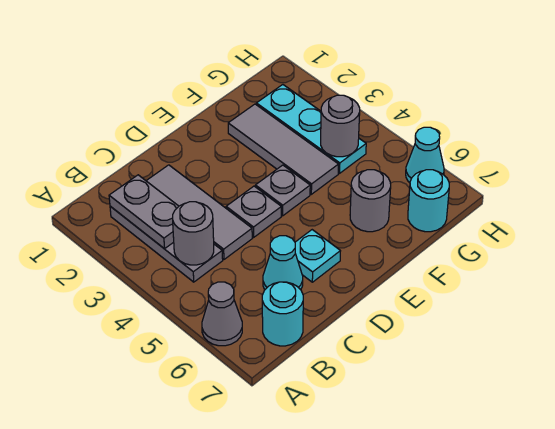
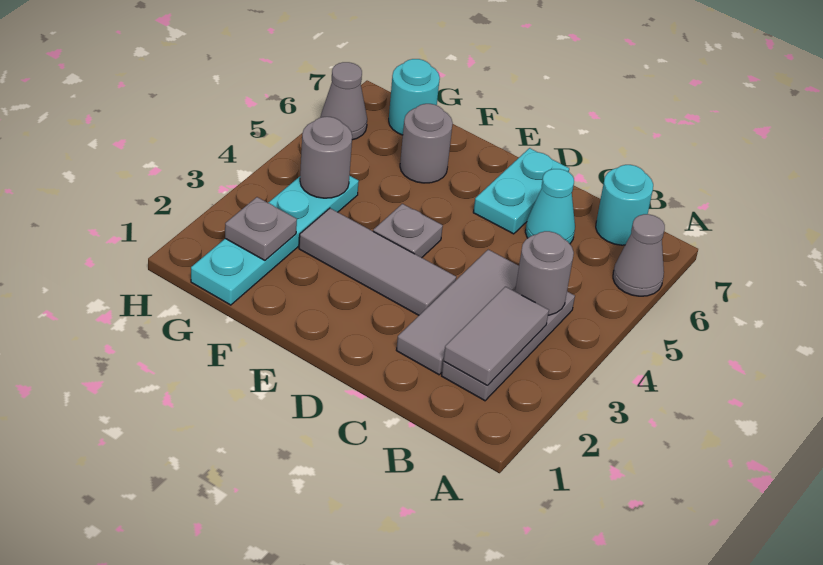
grey plate B2:B3 level 2 -> grey tile B2:B3 level 2
grey plate D4 level 1 -> grey plate G2 level 2
cyan plate D6 level 1 -> cyan plate D6:D7 level 1
grey tile F2:F4 level 1 -> grey tile D3:F3 level 1
cyan plate G2:G4 level 1 -> cyan plate G1:G4 level 1
cyan cone H6 level 1 -> grey cone H6 level 1

